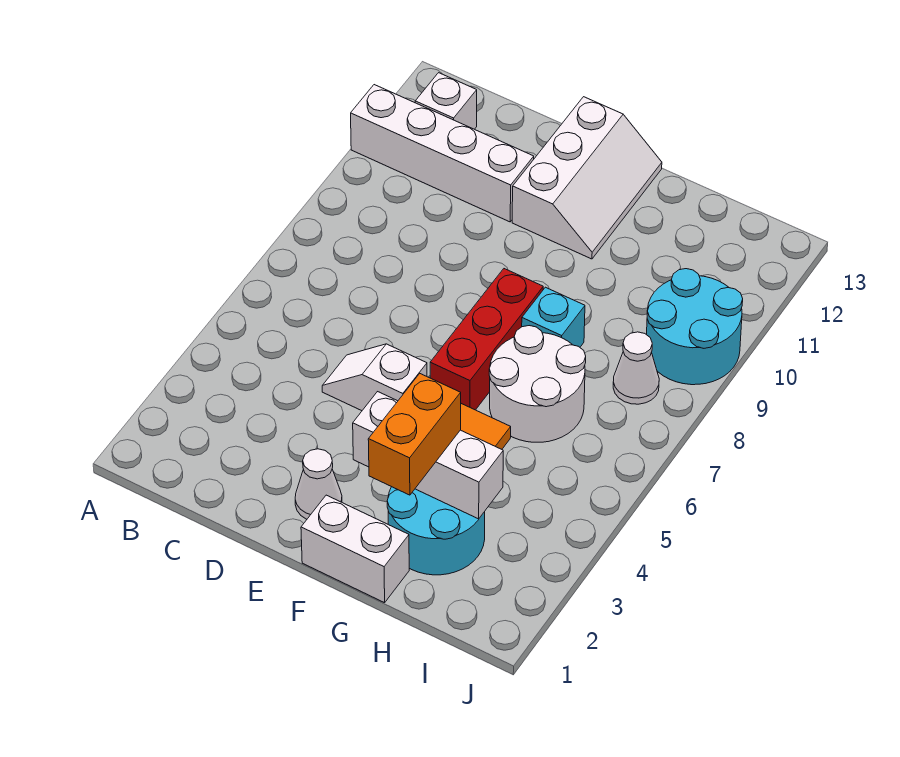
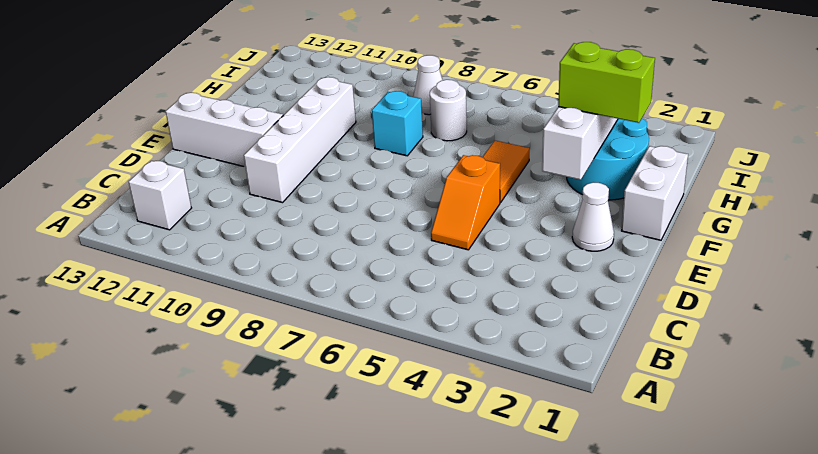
white brick A11:D11 level 1 -> white brick D10:G10 level 1
white slope D5:E5 level 1 top E -> orange slope D5:E5 level 1 top E
red brick F6:F8 level 1 -> none
orange brick G2:G3 level 3 -> lime brick G2:G3 level 3
white round brick G6:H7 level 1 -> white round brick H7 level 1
cyan round brick I9:J10 level 1 -> none

